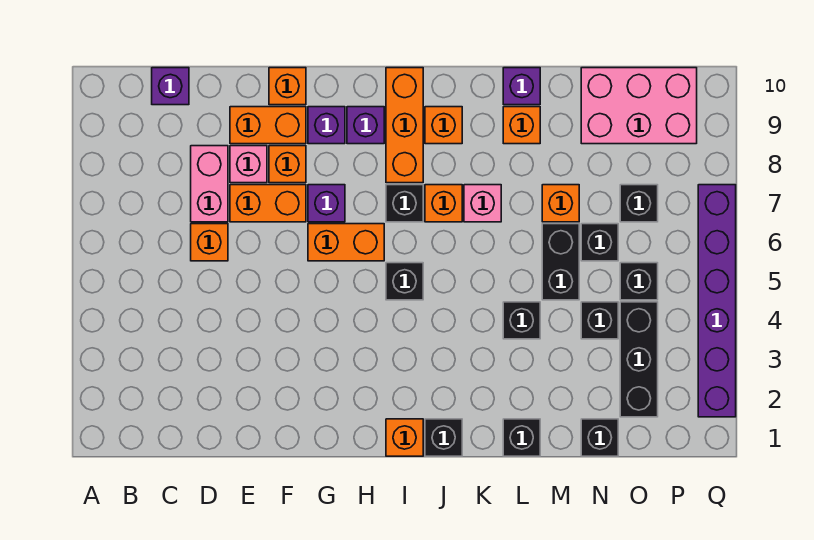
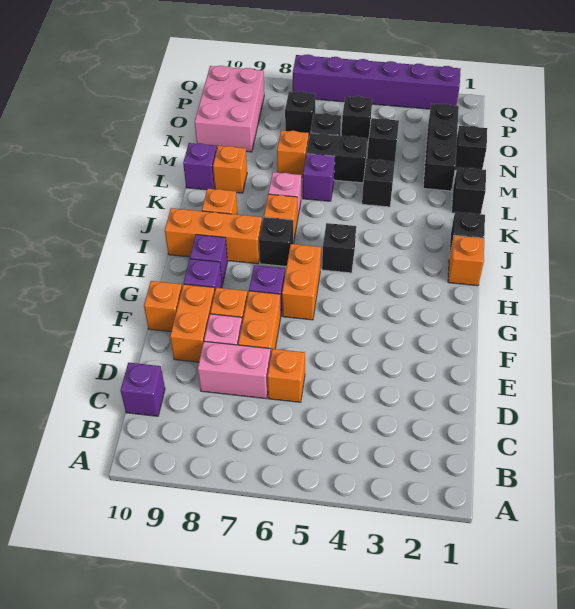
none -> purple brick L6 level 1
black brick O2:O4 level 1 -> black brick M2:O2 level 1

